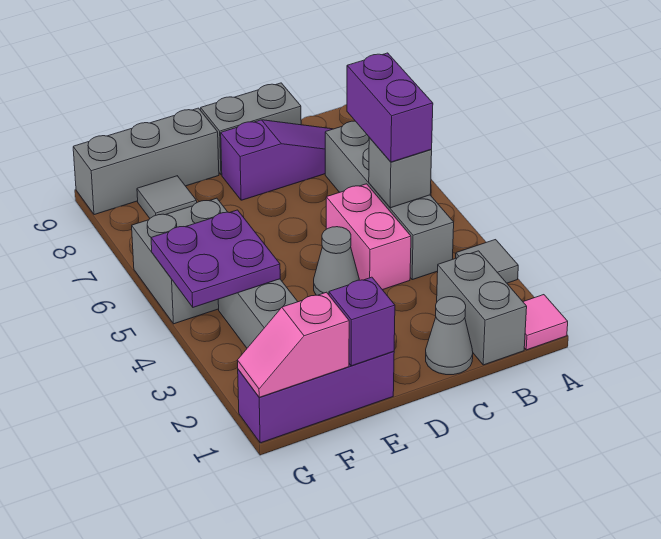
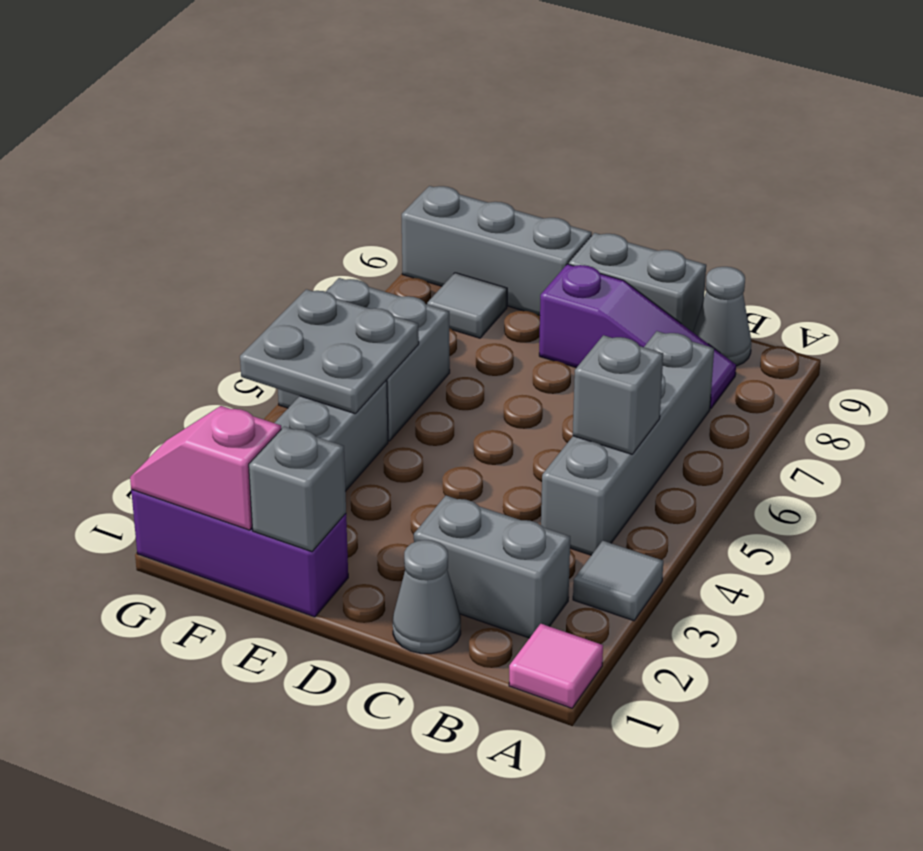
grey brick B1:B2 level 1 -> grey brick B2:C2 level 1
purple brick B5:B6 level 3 -> none
pink brick C4:C5 level 1 -> none
grey cone D4 level 1 -> grey cone B9 level 1
purple brick E1 level 2 -> grey brick E1 level 2
purple plate F4:G5 level 2 -> grey plate F4:G5 level 2

